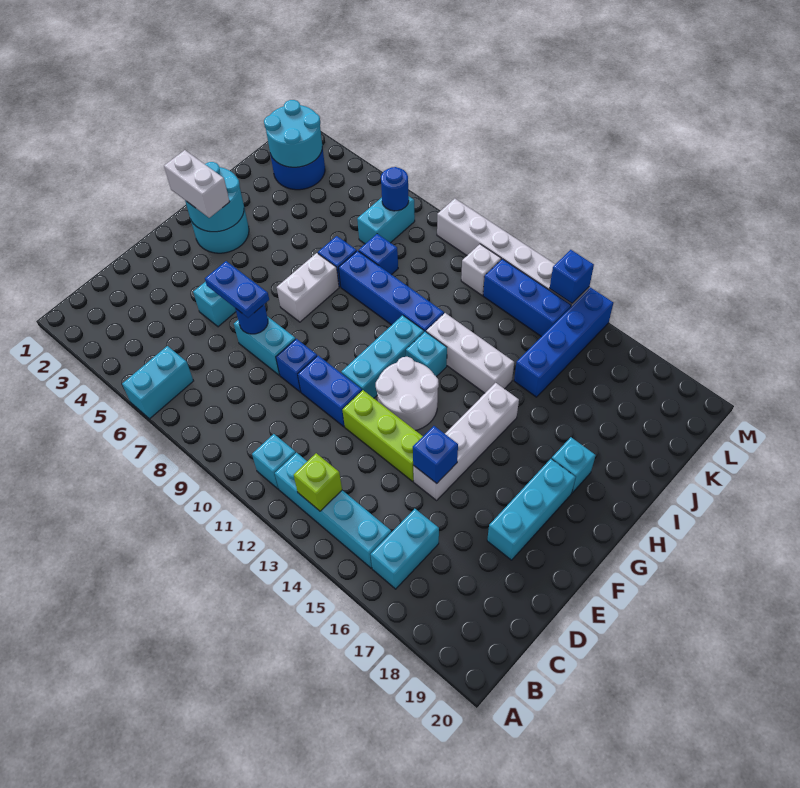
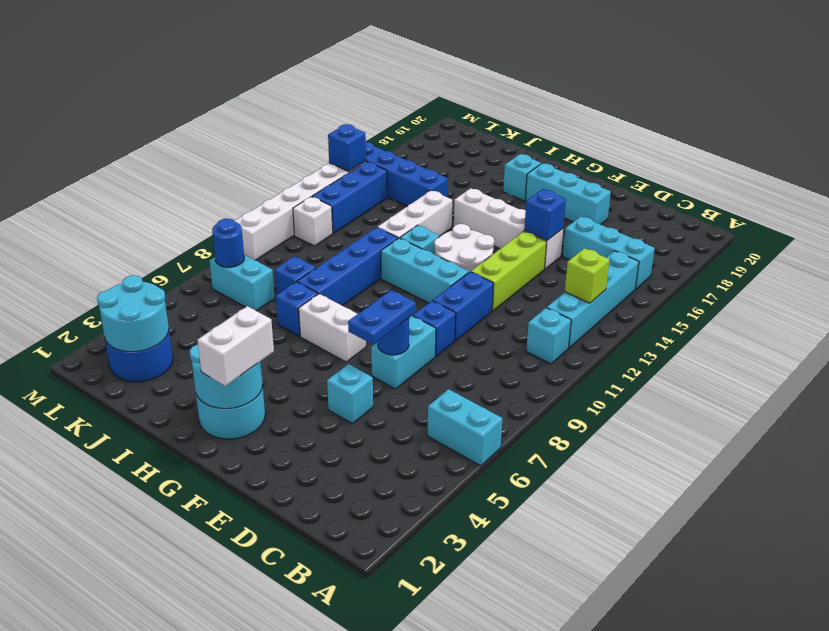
cyan brick B16:C16 level 1 -> cyan brick B16:D16 level 1

